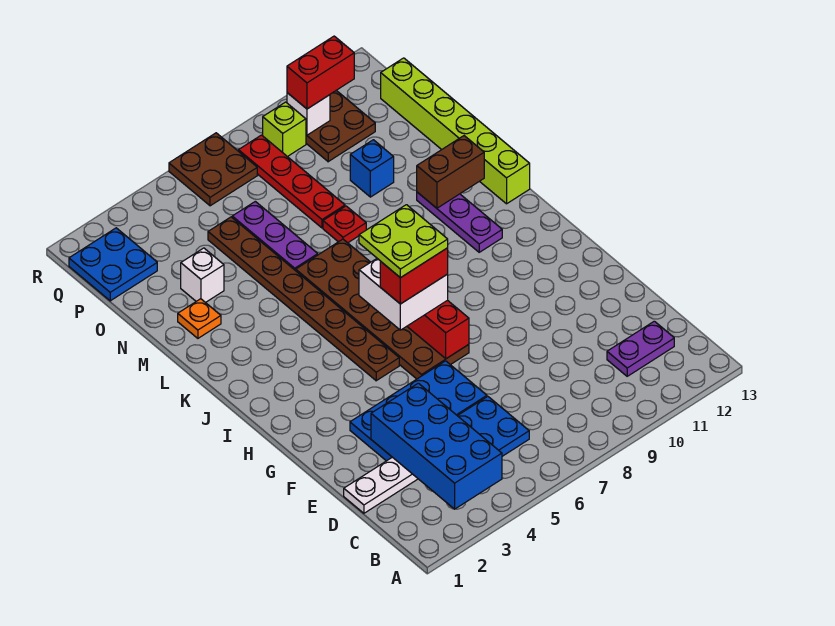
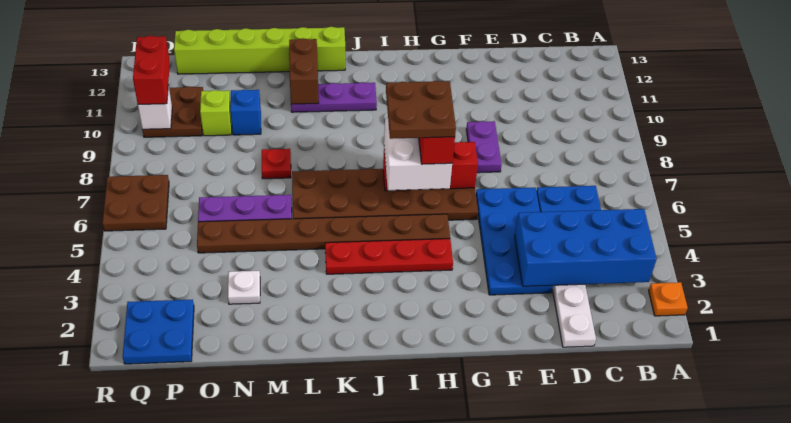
purple plate C11:C12 level 1 -> purple plate F8:F9 level 1
lime plate H6:I7 level 5 -> brown plate H6:I7 level 5
orange plate M2 level 1 -> orange plate A2 level 1
white brick N3 level 1 -> white plate N3 level 1
red plate N8:Q8 level 1 -> red plate H4:K4 level 1
lime brick Q9 level 1 -> lime brick O10 level 1

